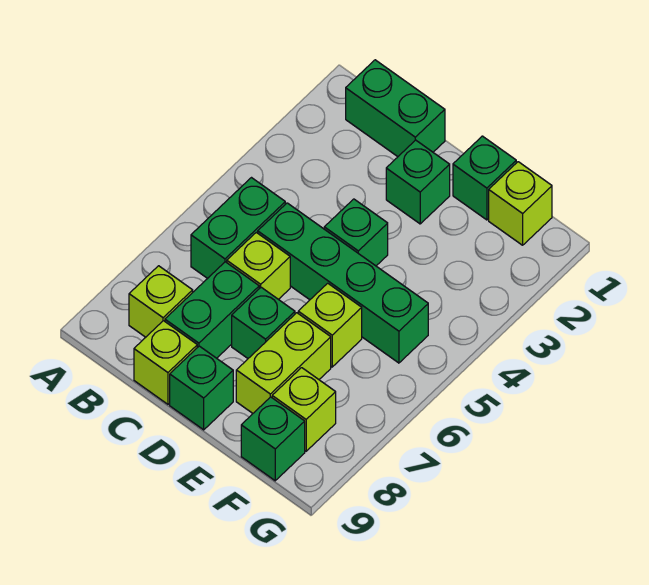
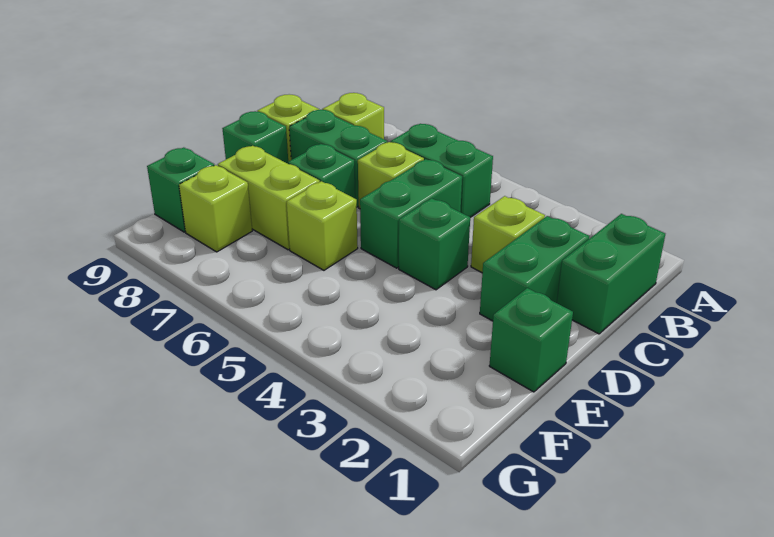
green brick C5:F5 level 1 -> green brick C5:D5 level 1
green brick D2 level 1 -> green brick C2:D2 level 1
lime brick F1 level 1 -> lime brick C3 level 1

